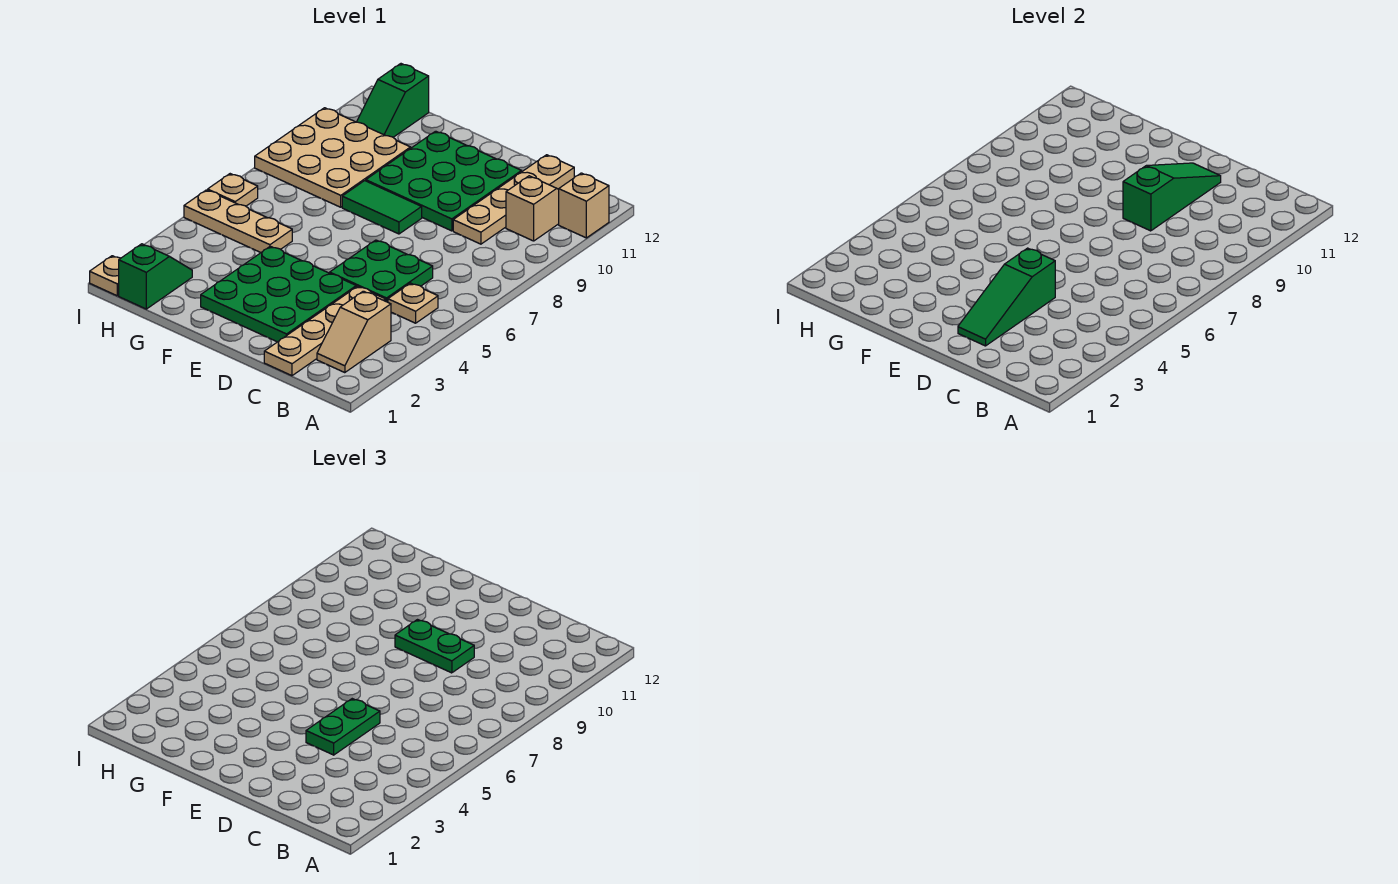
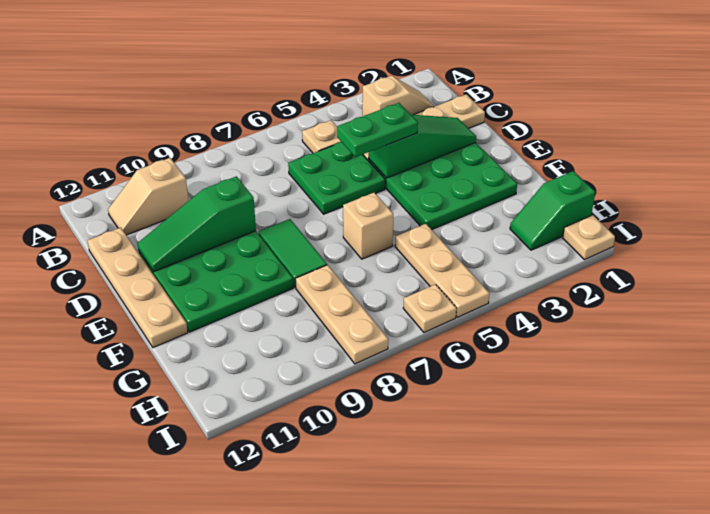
tan brick A11 level 1 -> tan brick F6 level 1
tan plate C9:C12 level 1 -> tan plate C12:F12 level 1
green plate D9:E9 level 3 -> none
tan plate G8:I10 level 1 -> tan plate G8:I8 level 1
green slope H11:H12 level 1 top 12 -> none

